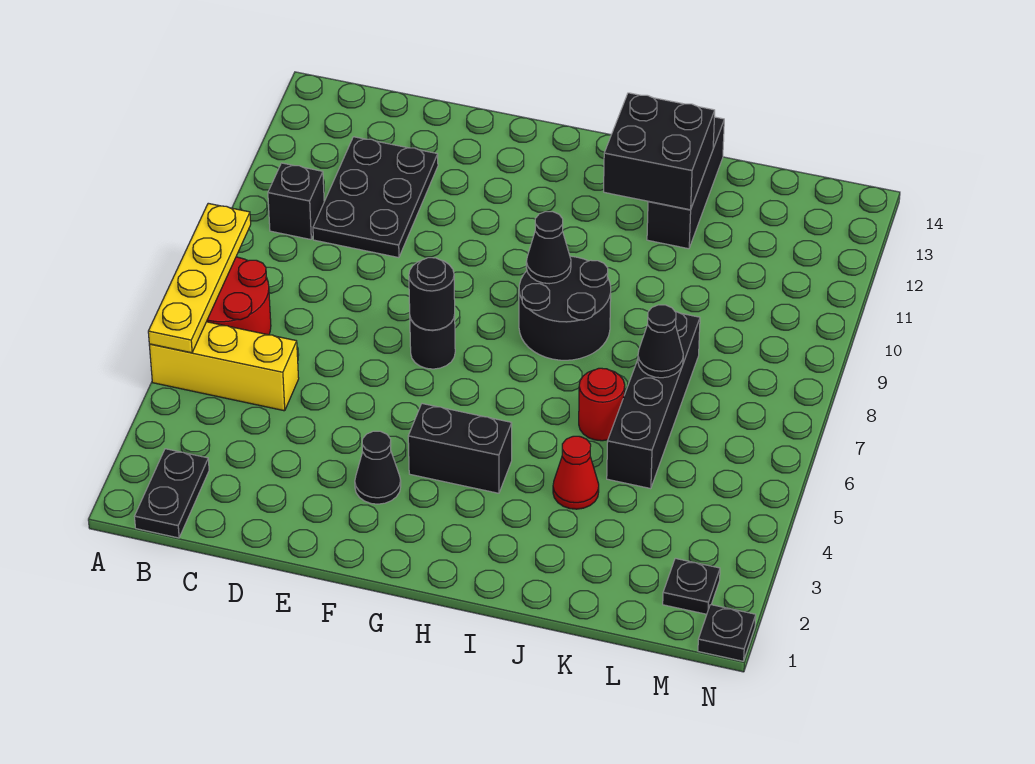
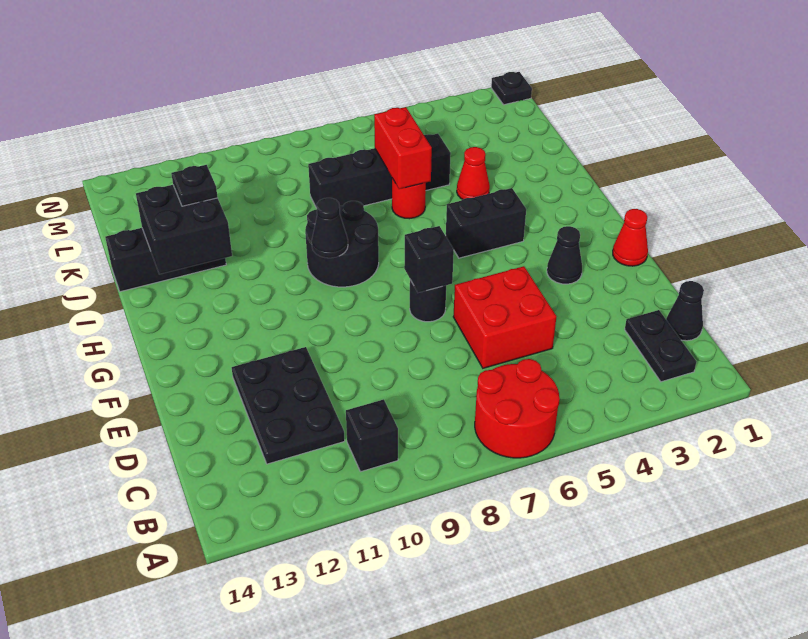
yellow brick A5:C5 level 1 -> none
yellow plate A5:A8 level 2 -> none
black plate B1:B2 level 1 -> black plate B2:C2 level 1
black plate C10:D12 level 1 -> black plate C11:E12 level 1
none -> red brick D5:E6 level 1
none -> red cone F1 level 1
black round brick F7 level 2 -> black brick F7 level 2
black brick G4:H4 level 1 -> black brick H4:H5 level 1
none -> red brick J6:K6 level 2
black cone K7 level 2 -> black cone C1 level 1
black plate M2 level 1 -> black plate J12 level 3

